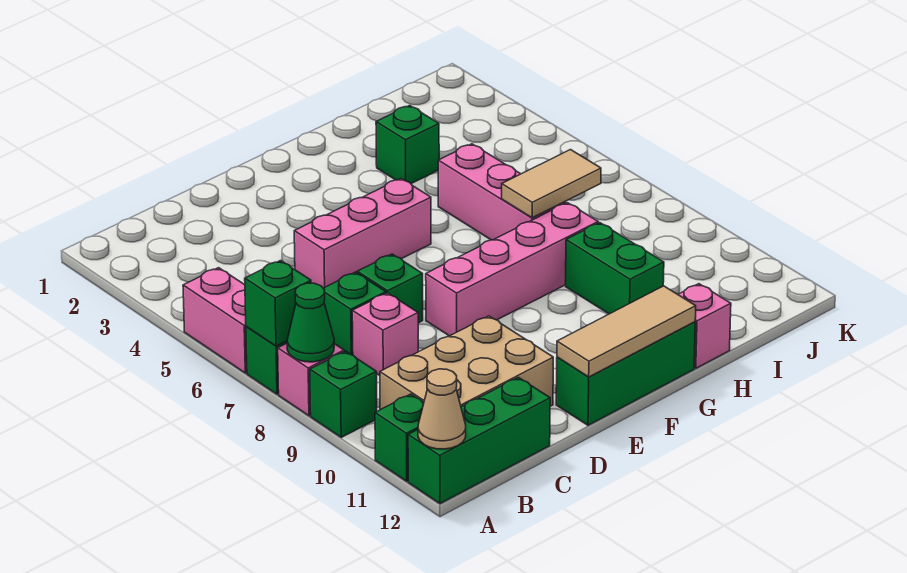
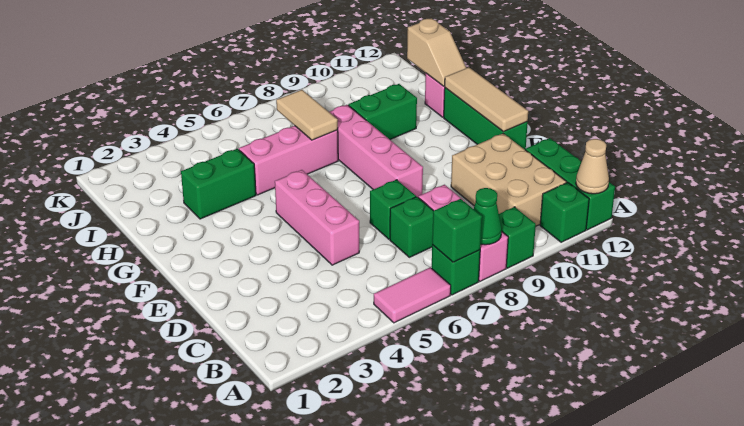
pink brick A5:A6 level 1 -> pink tile A5:A6 level 1
green brick H3 level 1 -> green brick H3:H4 level 1
none -> tan slope H12:I12 level 2 top I

